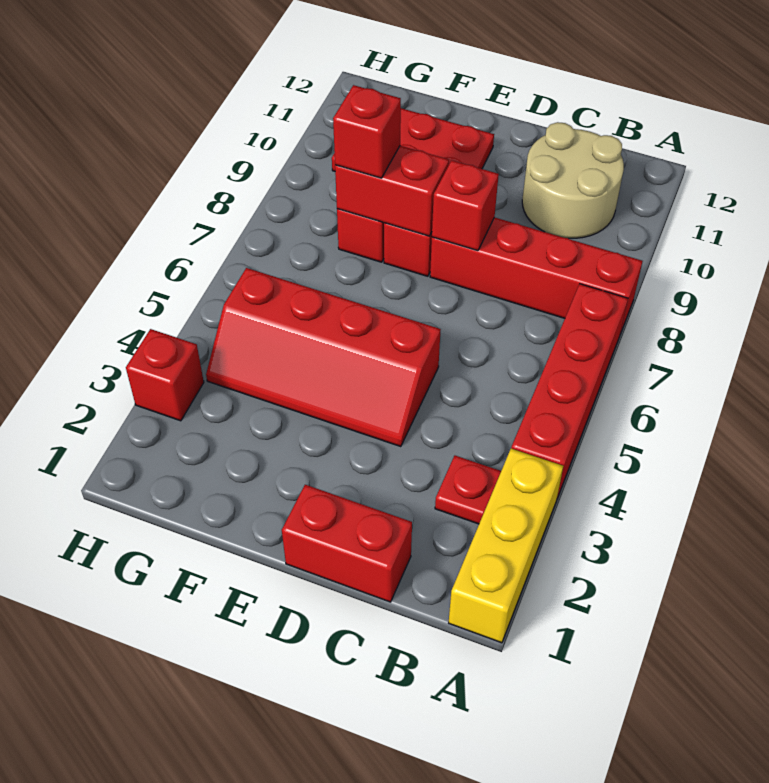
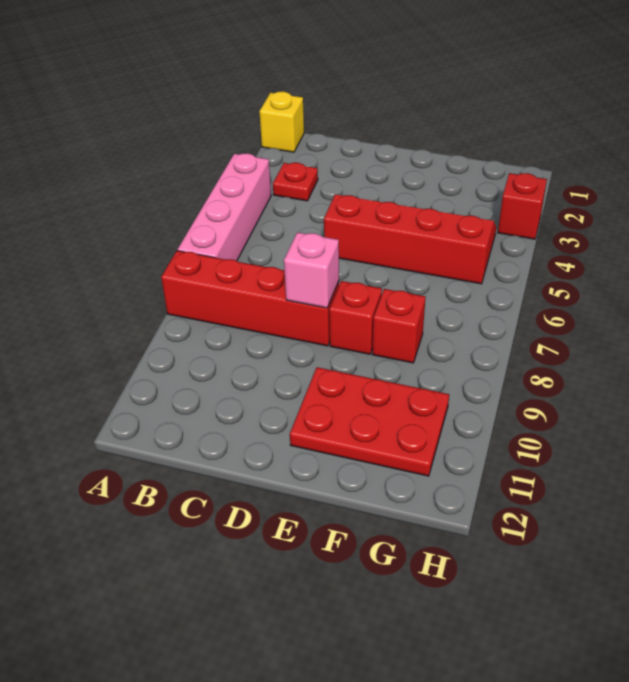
yellow brick A1:A3 level 1 -> yellow brick A1 level 1
red brick A4:A7 level 1 -> pink brick A4:A7 level 1
tan round brick B10:C11 level 1 -> none
red brick C1:D1 level 1 -> none
red brick D8 level 2 -> pink brick D8 level 2
red brick E8:F8 level 2 -> none
red brick F8 level 3 -> none

